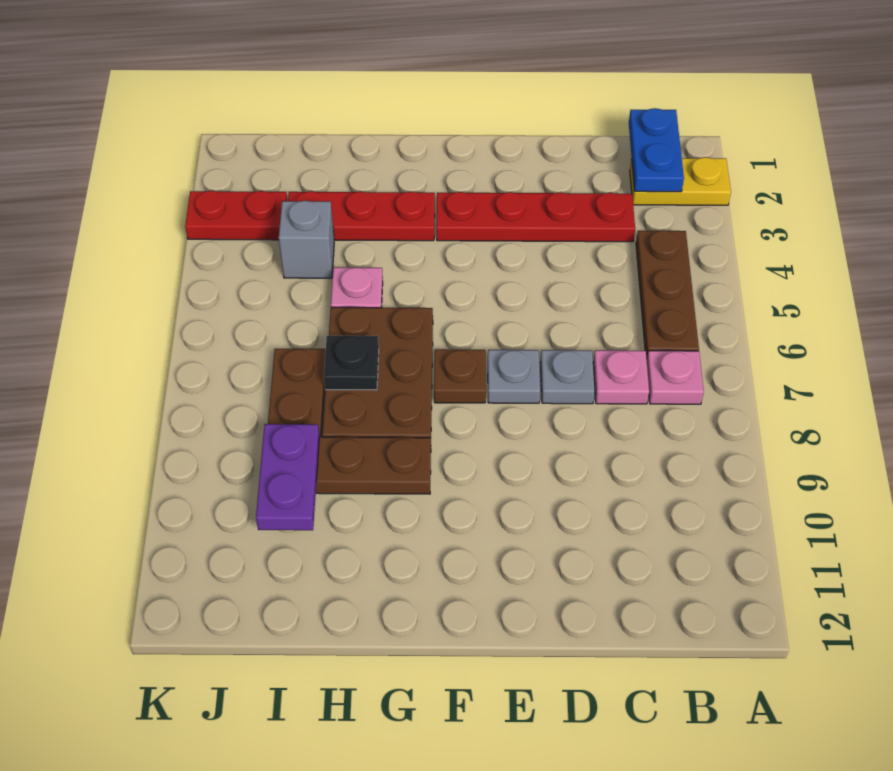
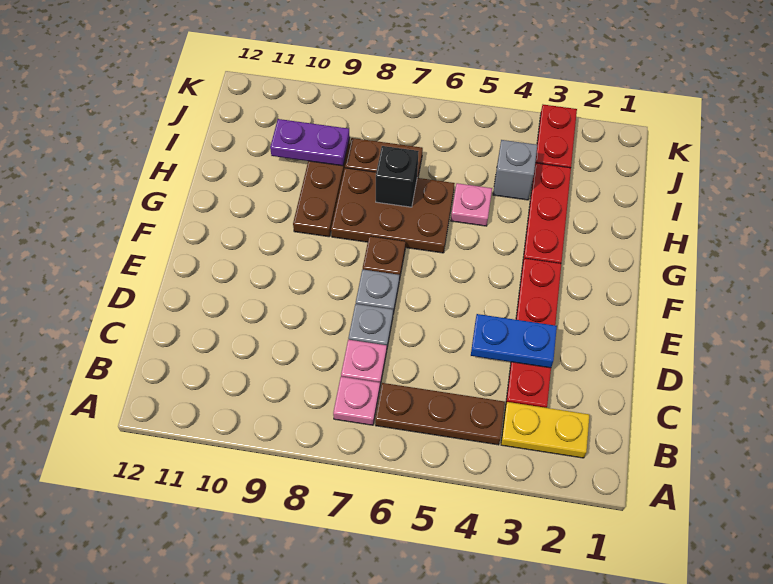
yellow plate A2:B2 level 1 -> yellow plate B2:B3 level 1
blue plate B1:B2 level 2 -> blue plate D3:D4 level 2
black plate H7 level 2 -> black brick H7 level 2

